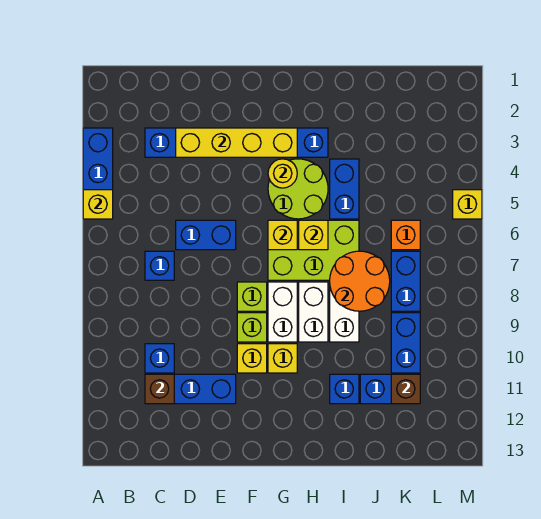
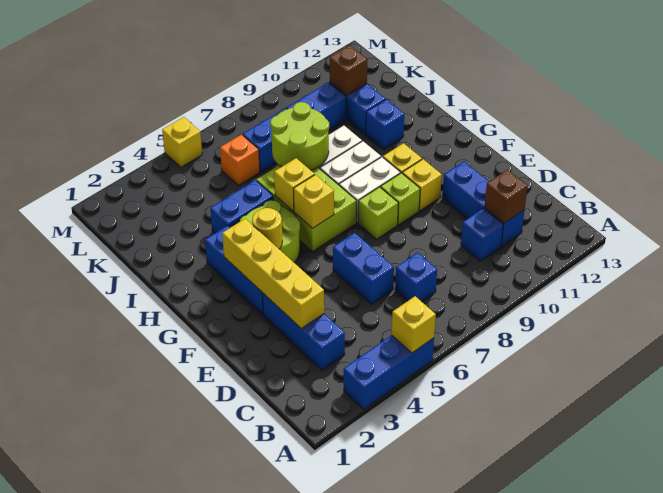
orange round brick I7:J8 level 2 -> lime round brick I7:J8 level 2

